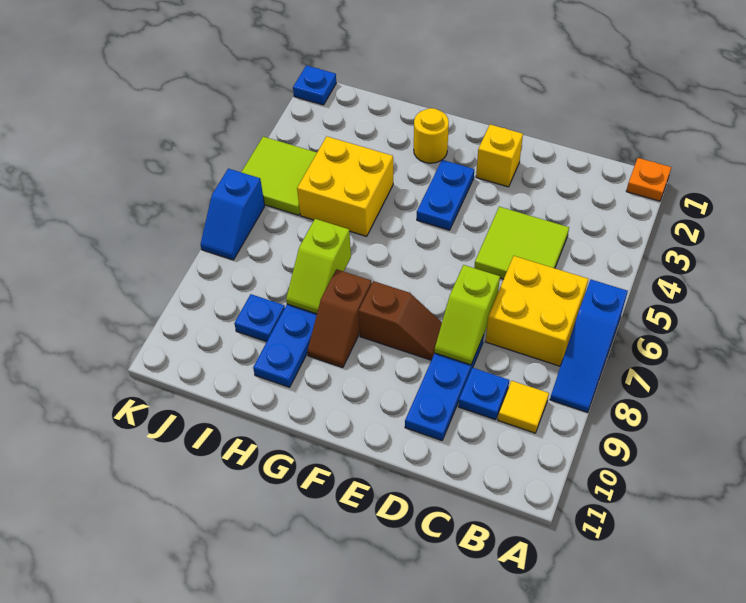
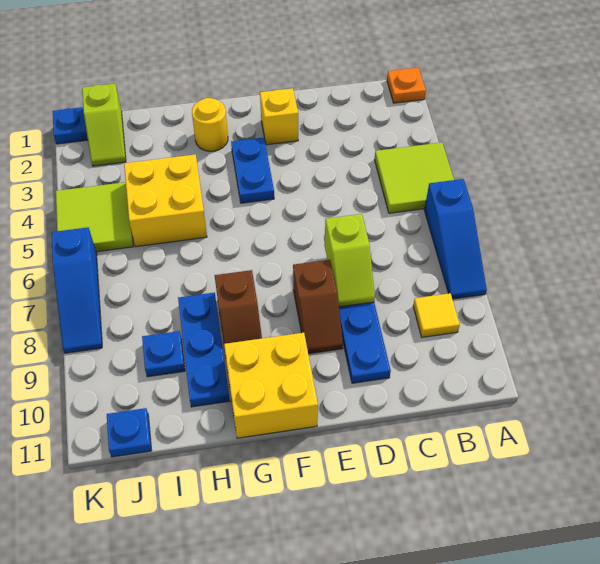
yellow brick B6:C7 level 1 -> yellow brick F10:G11 level 1
lime tile C4:D5 level 1 -> lime tile A4:B5 level 1
blue plate C9 level 1 -> blue plate J11 level 1
brown slope E8:F8 level 1 top F -> brown slope E8:E9 level 1 top 8
lime slope H7:H8 level 2 top 7 -> lime slope J1:J2 level 1 top 1
blue slope K6:K7 level 1 top 6 -> blue slope K6:K8 level 1 top 6

